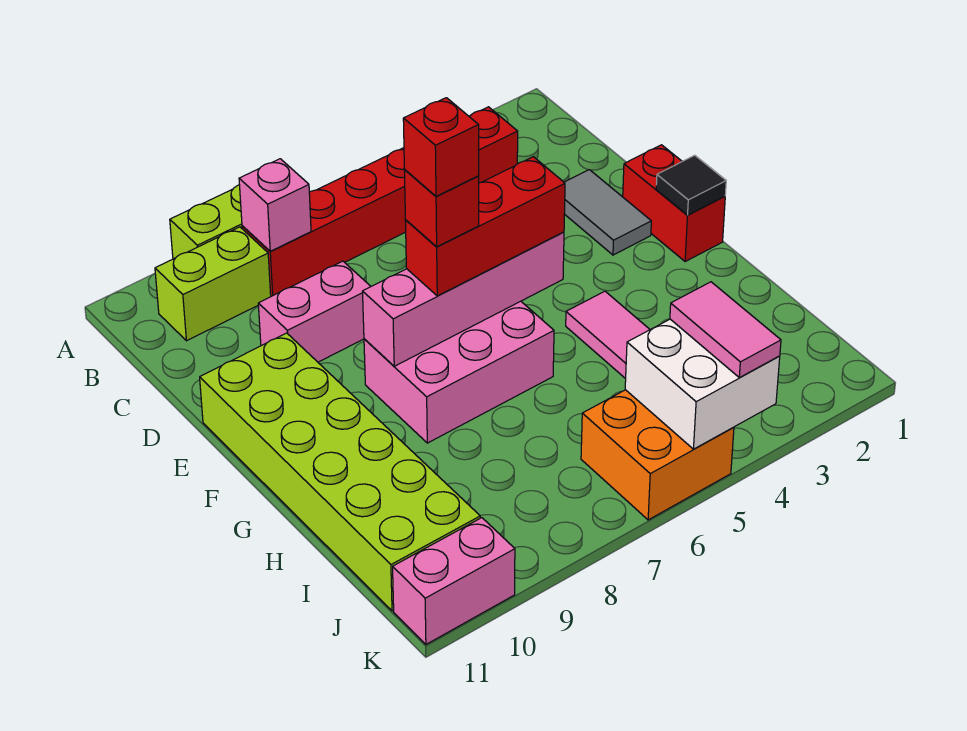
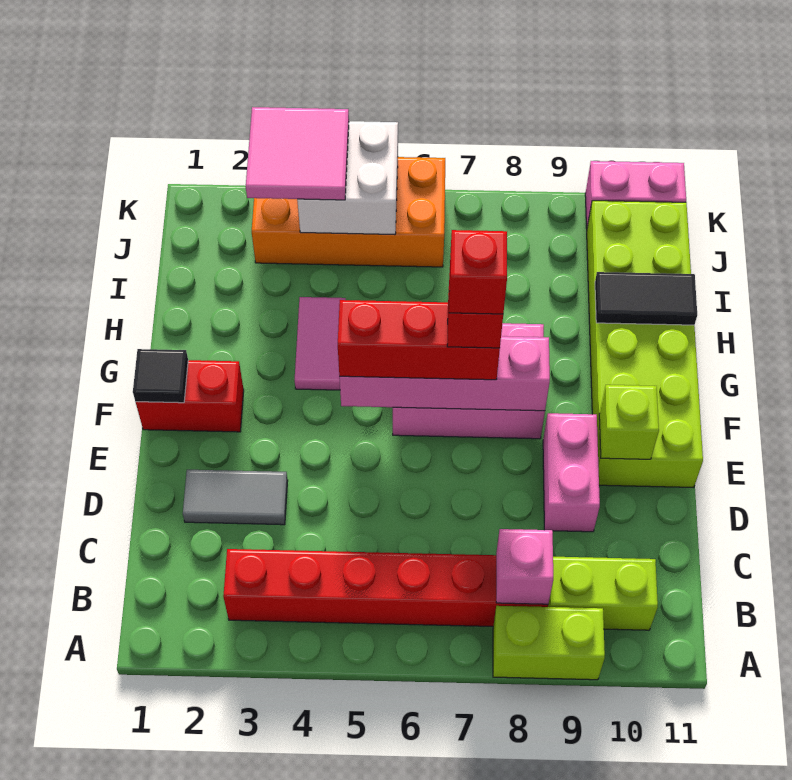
grey tile D2:E2 level 1 -> grey tile D2:D3 level 1
pink brick D8:D9 level 1 -> pink brick D9:E9 level 1
red brick E1:F1 level 1 -> red brick F1:F2 level 1
none -> lime brick E10 level 2
none -> black tile H10:H11 level 2
pink tile J4:K4 level 3 -> pink tile J3:K4 level 3
orange brick J5:K6 level 1 -> orange brick J3:K6 level 1

